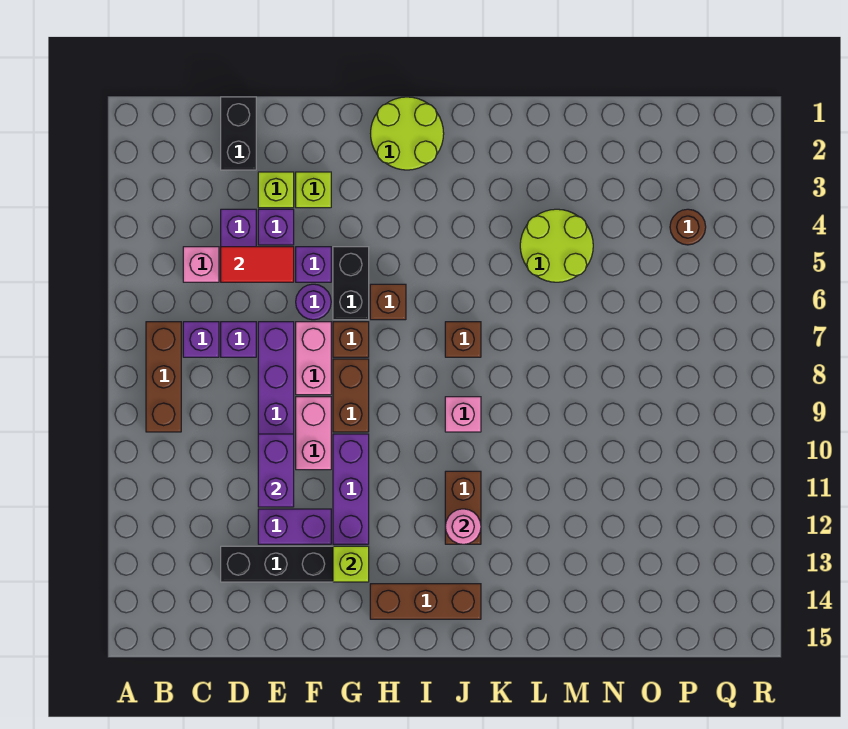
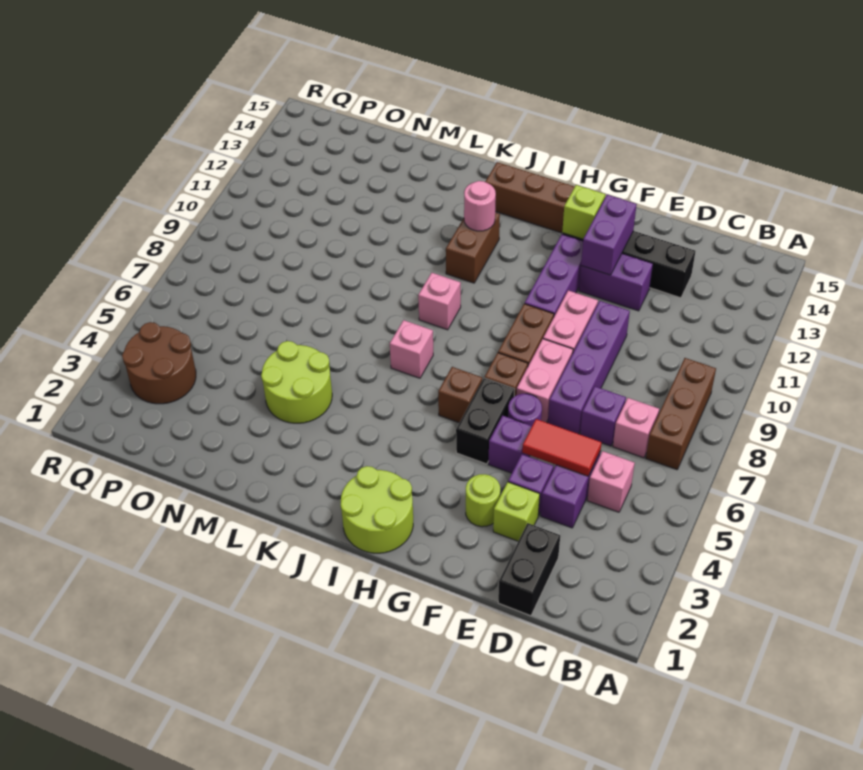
purple brick C7 level 1 -> pink brick C7 level 1
purple brick E10:E11 level 2 -> purple brick F12:F13 level 2
lime brick F3 level 1 -> lime round brick F3 level 1
brown brick J7 level 1 -> pink brick J7 level 1
brown round brick P4 level 1 -> brown round brick P3:Q4 level 1

